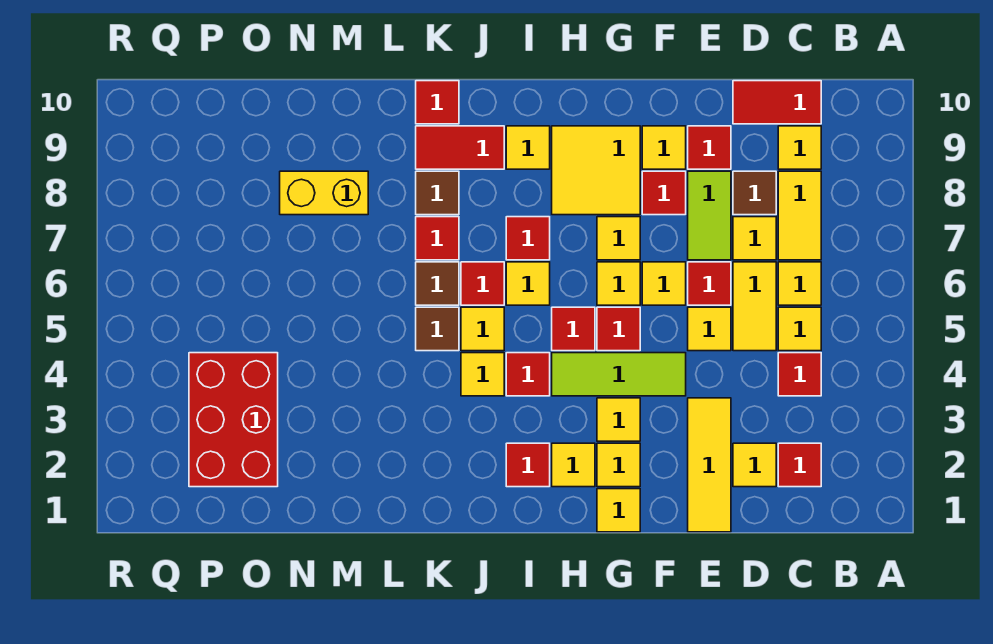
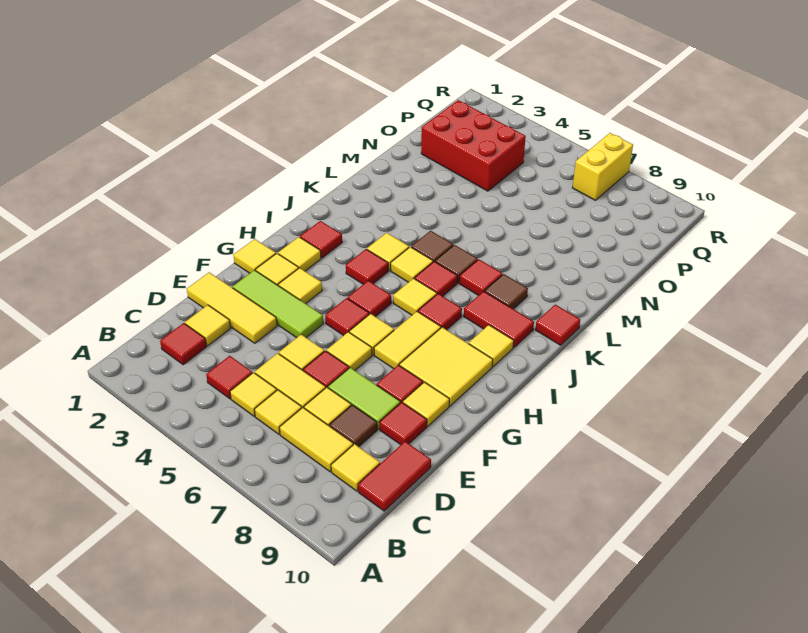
lime tile F4:H4 level 1 -> lime tile F2:F4 level 1
yellow tile G7 level 1 -> yellow tile G7:H7 level 1
red tile J9:K9 level 1 -> red tile J8:J9 level 1
yellow brick M8:N8 level 1 -> yellow brick Q7:R7 level 1

